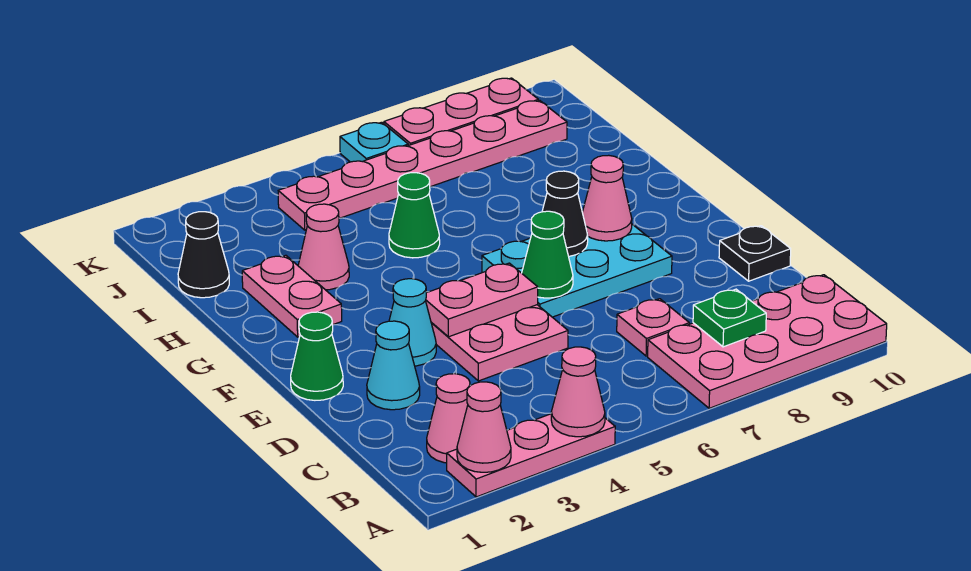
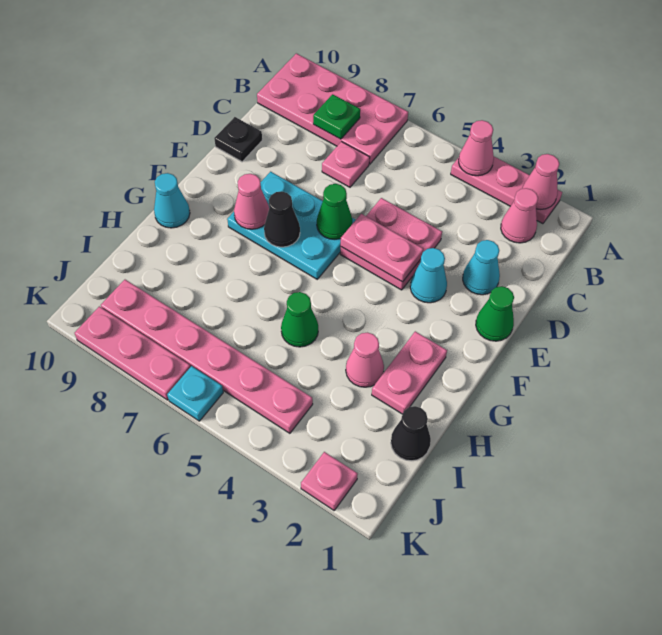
none -> cyan cone G10 level 1
none -> pink plate K2 level 1

